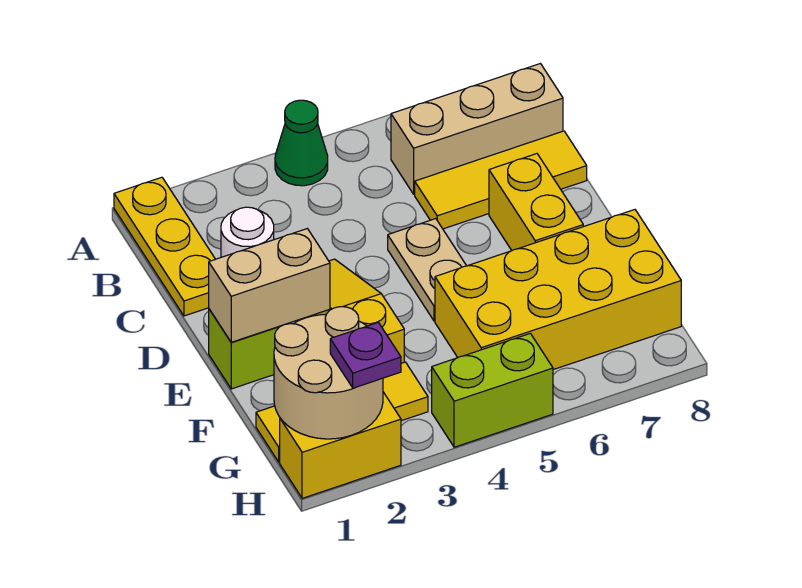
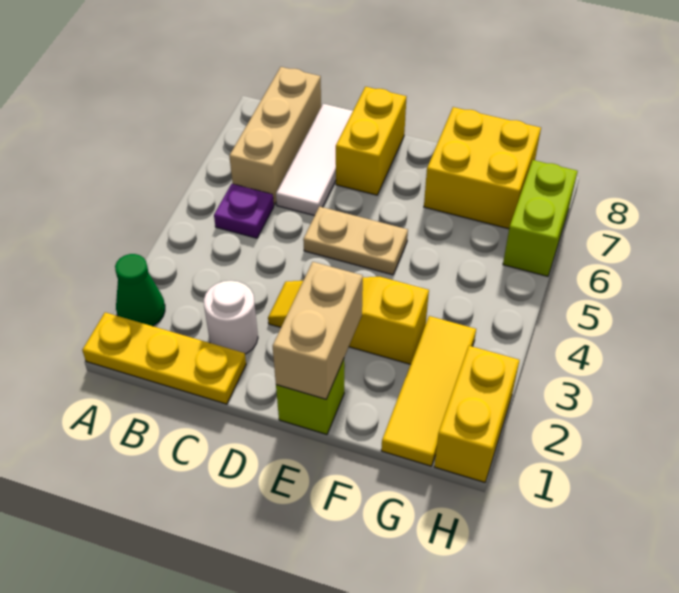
green cone A4 level 1 -> green cone A2 level 1
yellow tile C6:C8 level 1 -> white tile C6:C8 level 1
yellow brick D7:E7 level 1 -> yellow brick D7:D8 level 1
yellow brick F5:G8 level 1 -> yellow brick F7:G8 level 1
tan round brick G1:H2 level 2 -> none
purple plate H2 level 3 -> purple plate B5 level 1
lime brick H4:H5 level 1 -> lime brick H6:H7 level 1

